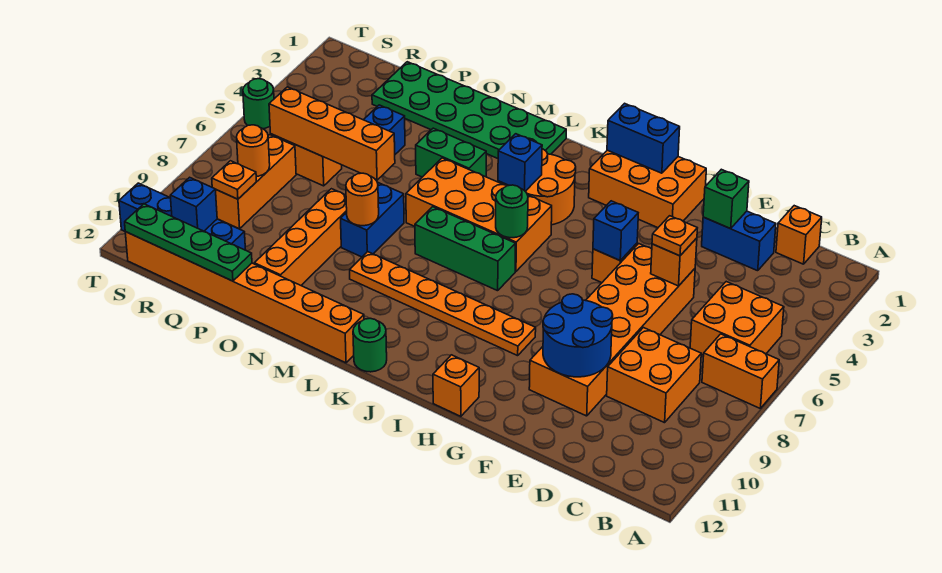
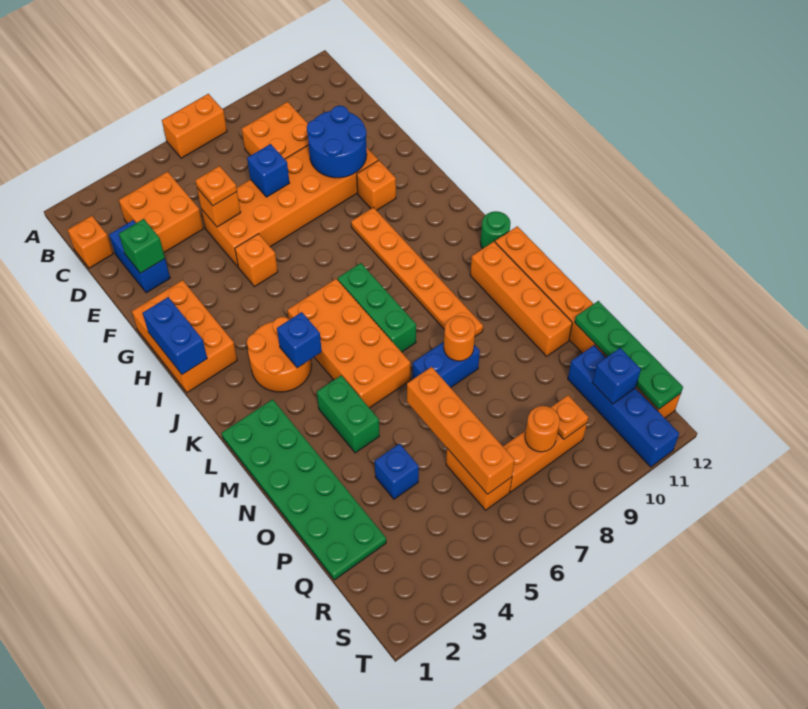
orange brick A7:B7 level 1 -> orange brick A6:A7 level 1
orange brick B5:C6 level 1 -> orange brick C3:D4 level 1
blue brick G5 level 2 -> blue brick E7 level 2
orange brick H12 level 1 -> orange brick G10 level 1
green round brick J6 level 2 -> none
orange brick O8:O11 level 1 -> orange brick L11:O11 level 1
green round brick T5 level 1 -> none

